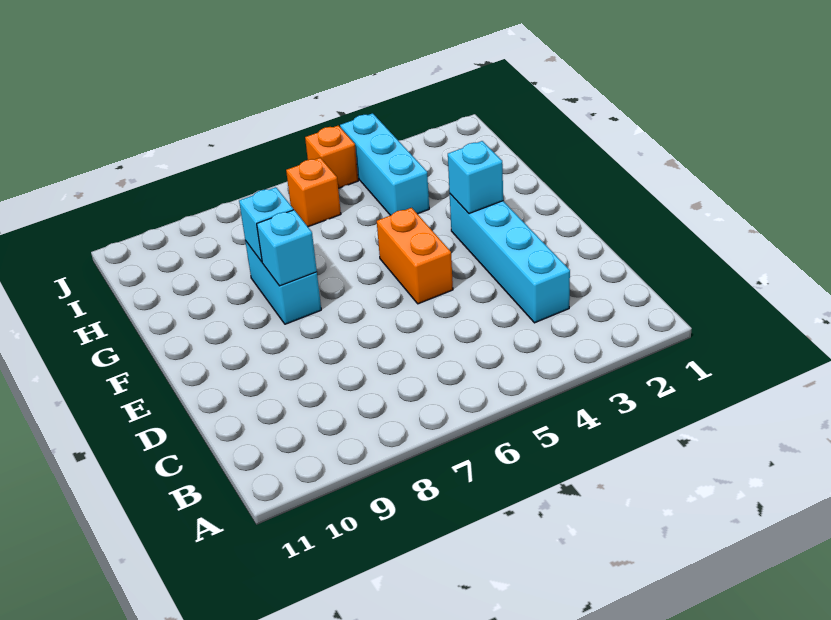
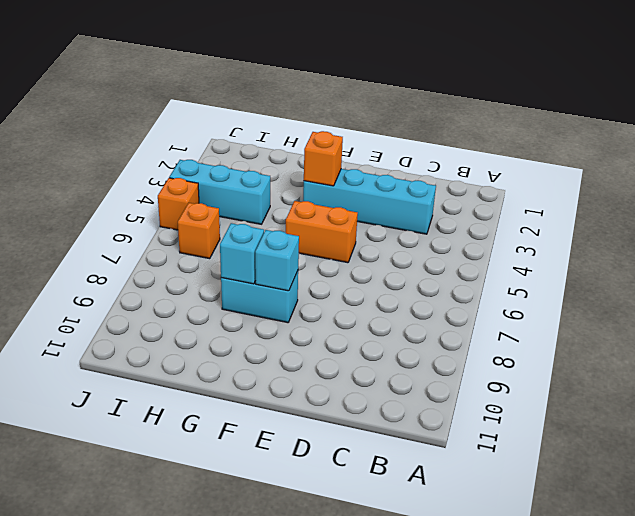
cyan brick F3 level 2 -> orange brick F3 level 2

